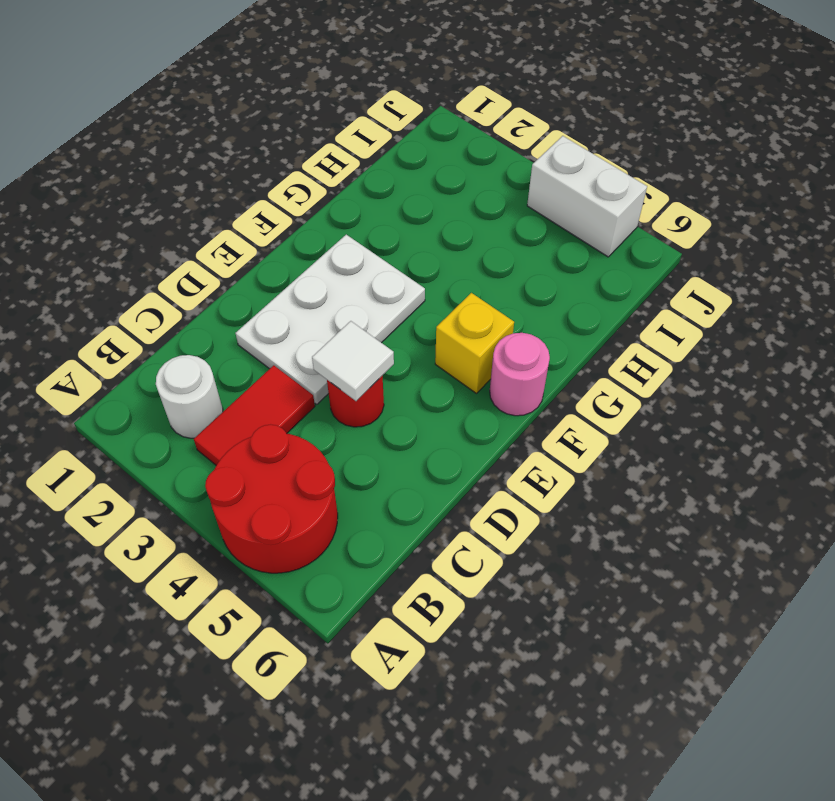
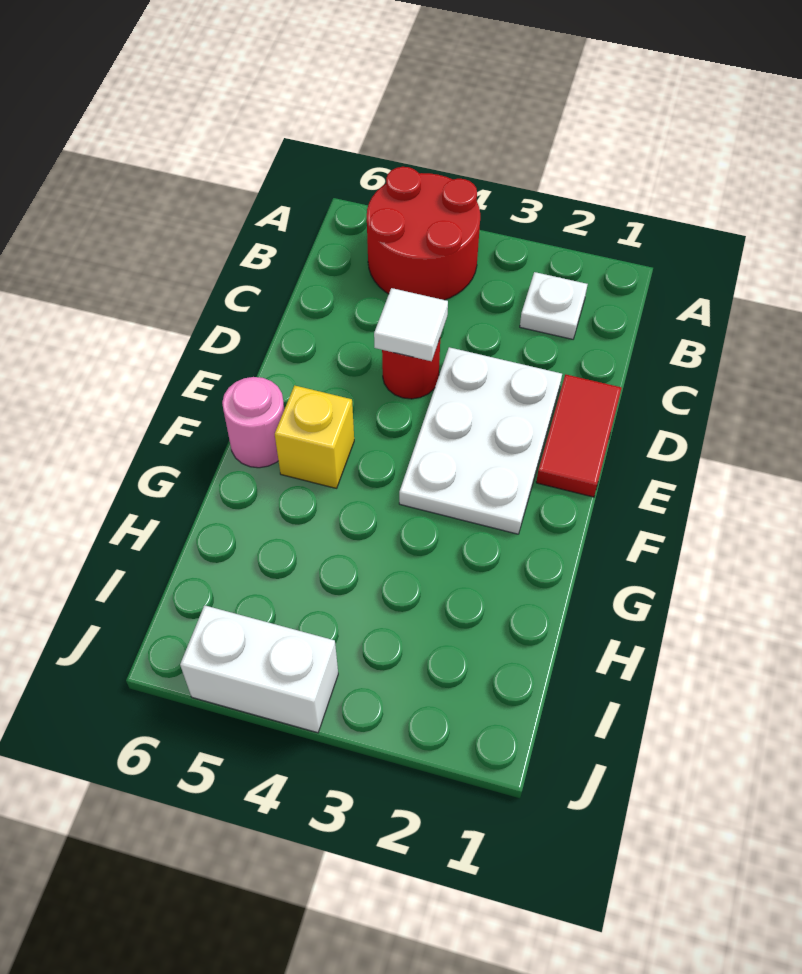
white round brick B2 level 1 -> white plate B2 level 1
red tile B3:C3 level 1 -> red tile D1:E1 level 1

